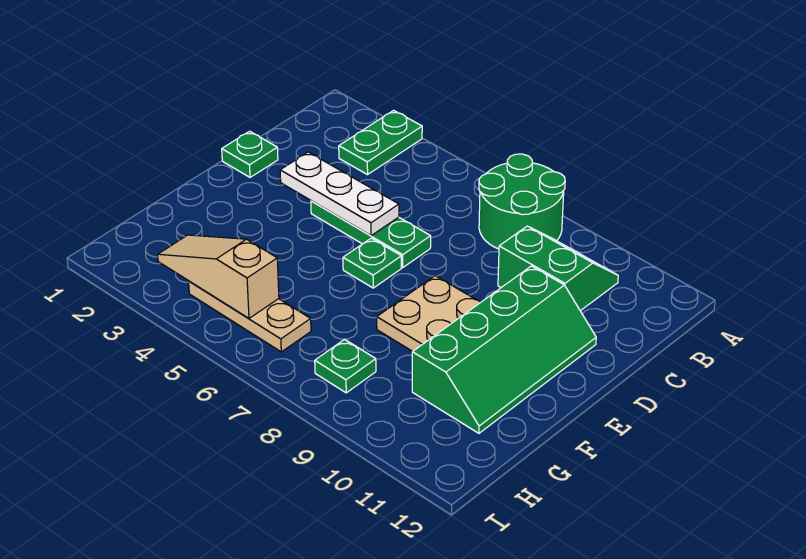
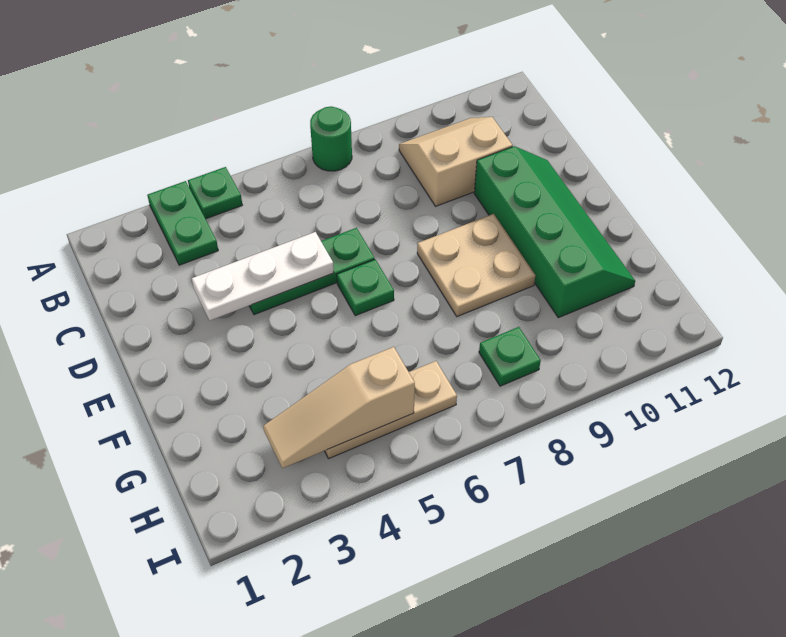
green round brick A7:B8 level 1 -> green round brick A7 level 1
green slope B9:C10 level 1 top C -> tan slope B9:C10 level 1 top C
green plate D1 level 1 -> green plate A4 level 1

